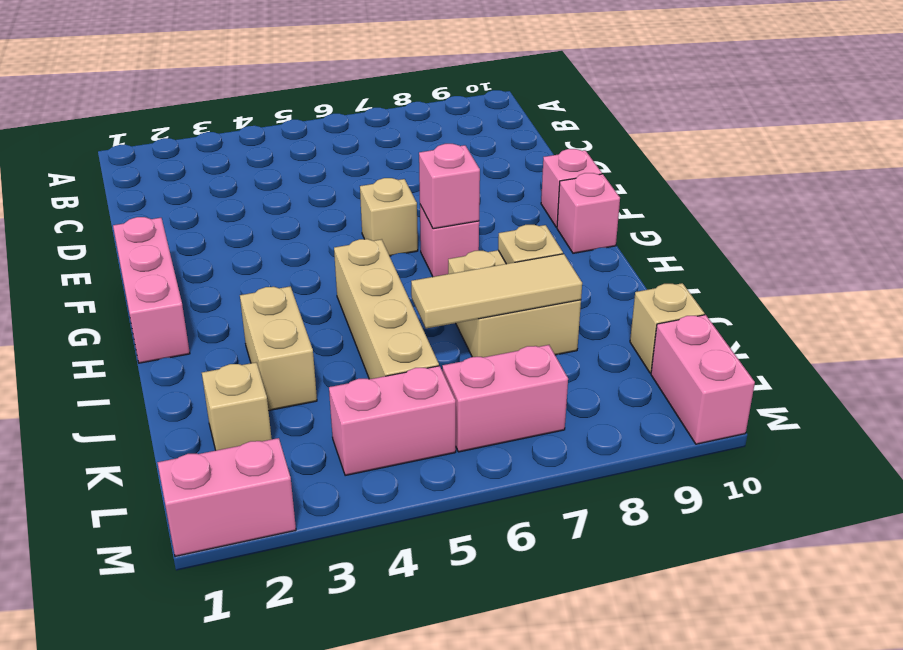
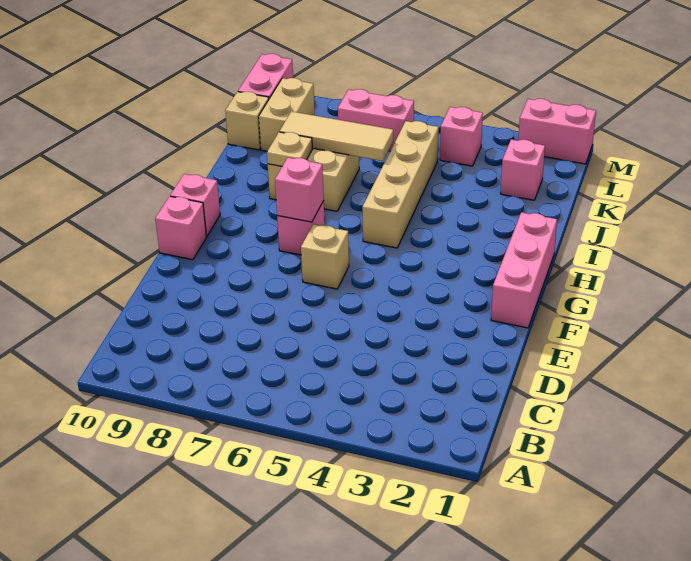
tan brick I3:J3 level 1 -> tan brick K9:L9 level 1
tan brick K2 level 1 -> pink brick K2 level 1
pink brick L4:L5 level 1 -> pink brick L4 level 1

